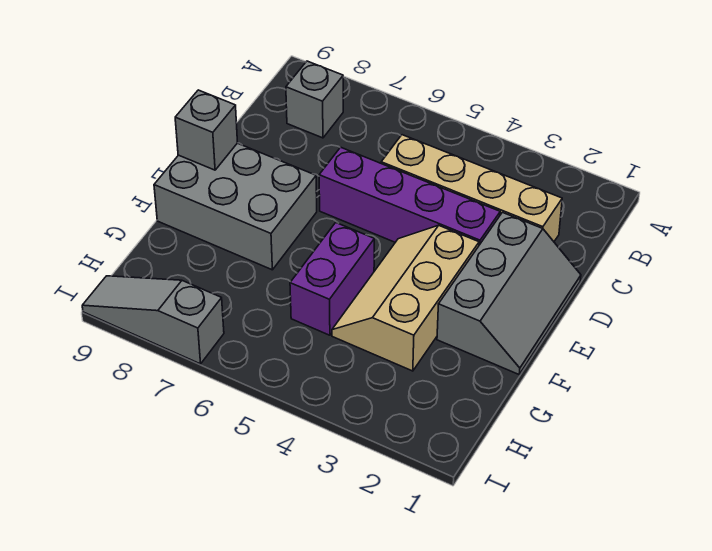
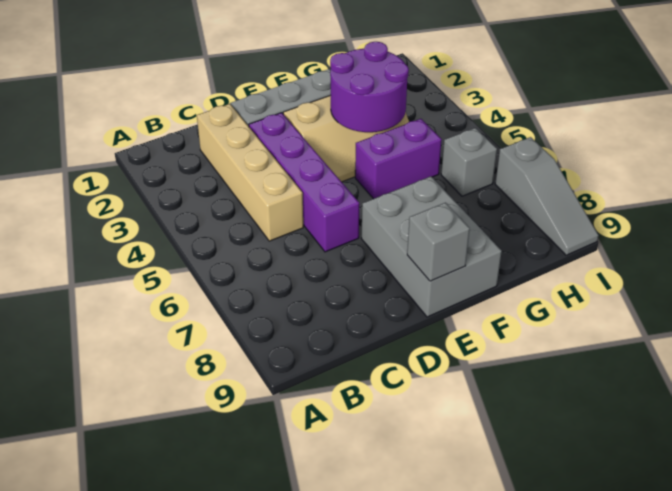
grey brick B8 level 1 -> grey brick H6 level 1
none -> purple round brick F3:G4 level 2

